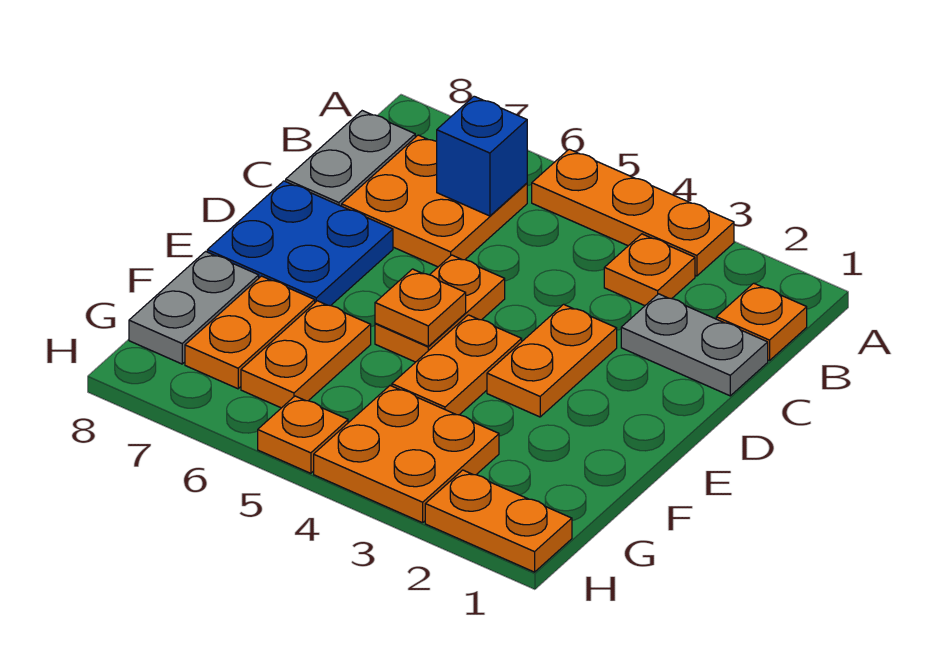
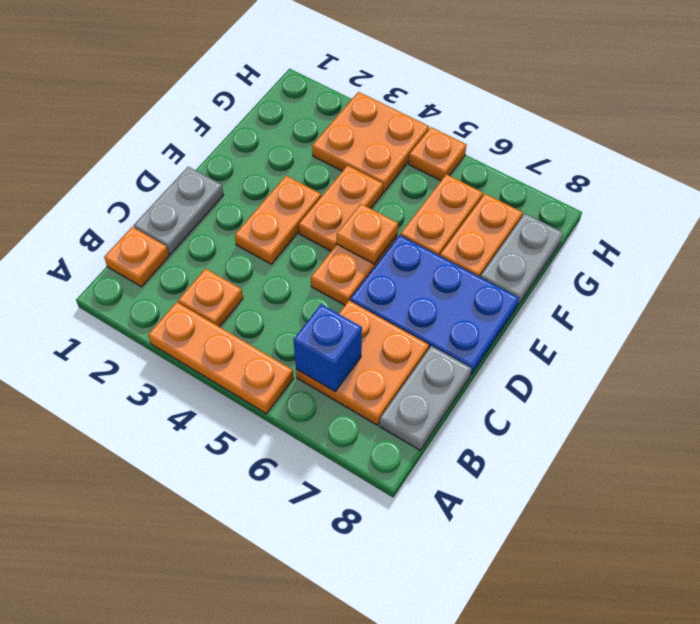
grey plate C1:C2 level 1 -> grey plate C1:D1 level 1
blue plate D7:E8 level 1 -> blue plate D6:E8 level 1
orange plate H1:H2 level 1 -> none

